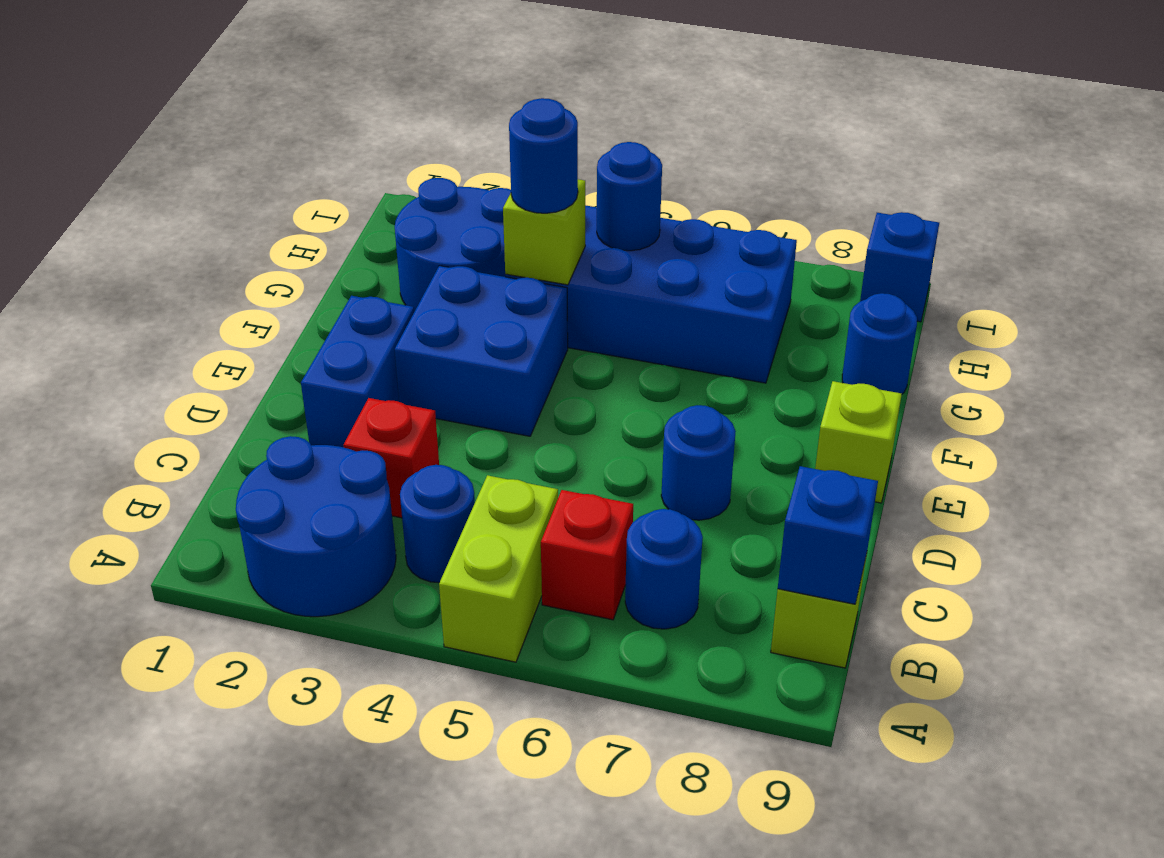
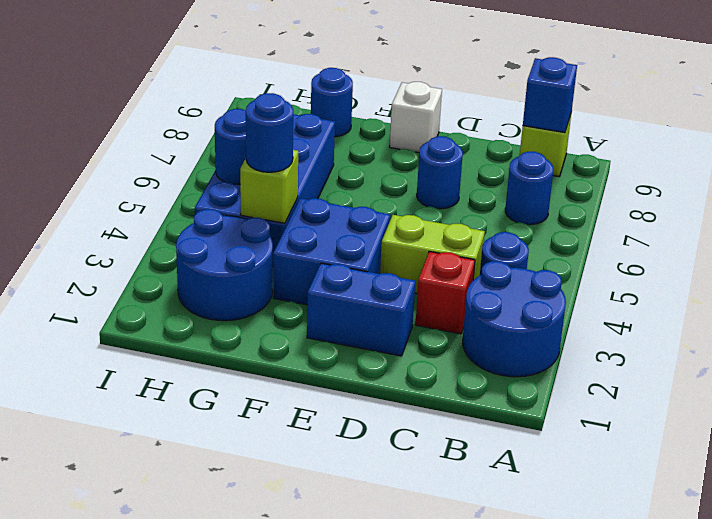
lime brick A5:B5 level 1 -> lime brick C4:D4 level 1
red brick B6 level 1 -> none
lime brick E9 level 1 -> white brick E9 level 1
blue brick I9 level 1 -> none

